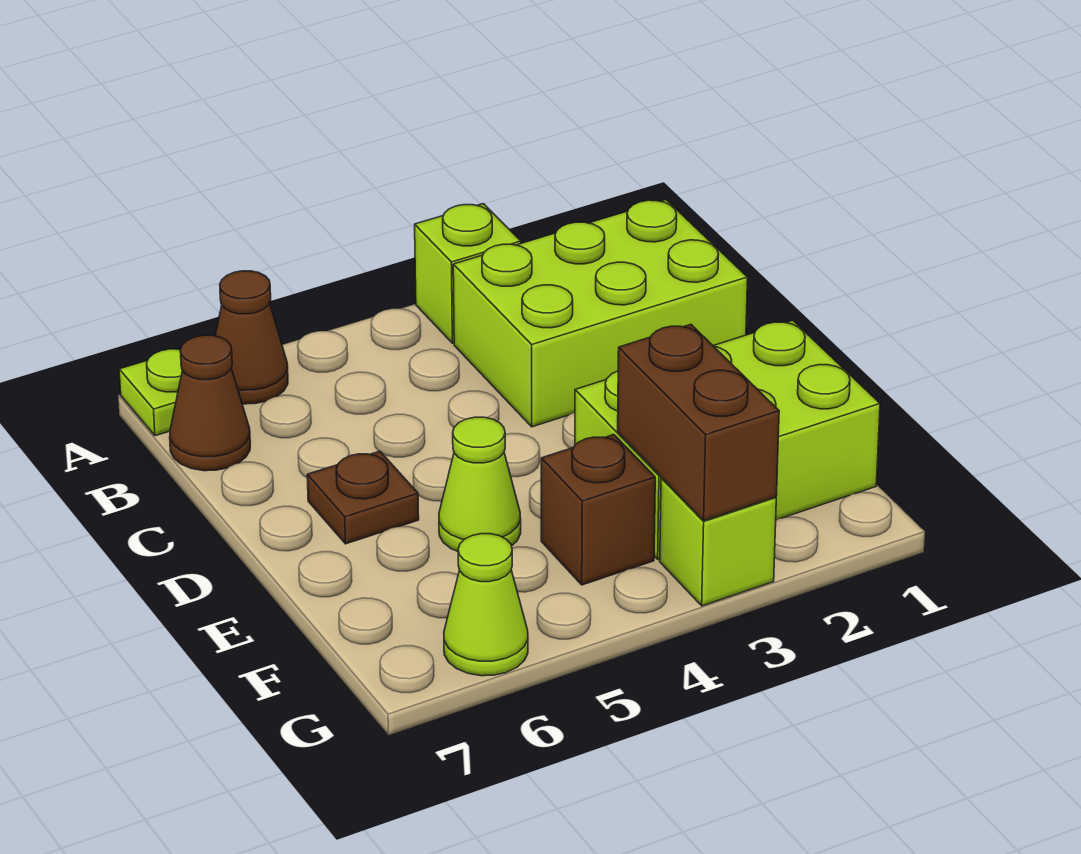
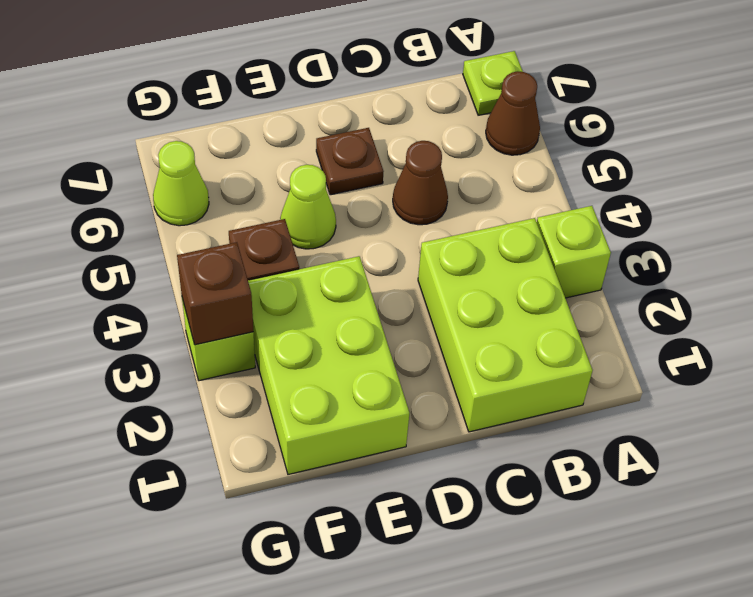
brown cone B7 level 1 -> brown cone C5 level 1
brown brick F3:G3 level 2 -> brown brick G3 level 2

